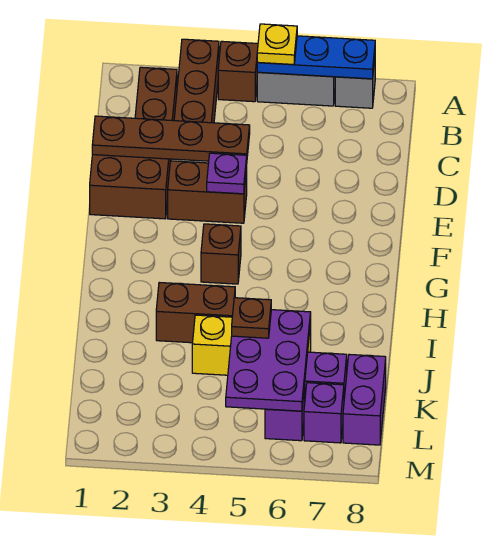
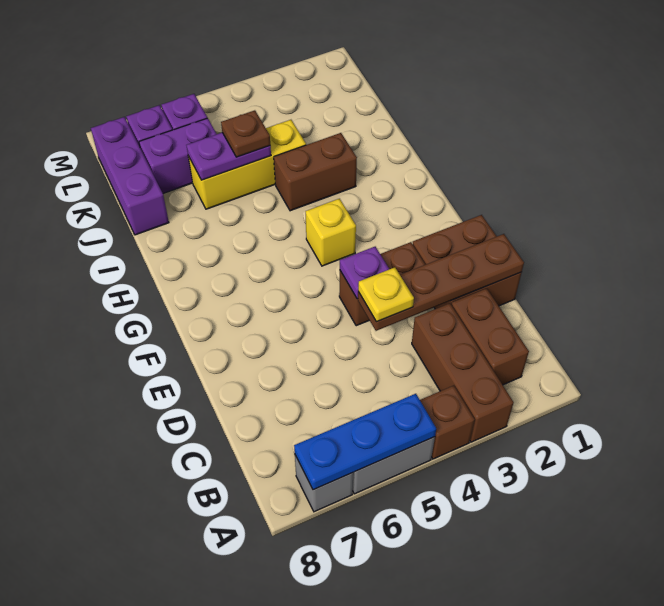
yellow plate A5 level 3 -> yellow plate D4 level 3
brown brick G4 level 1 -> yellow brick G4 level 1
purple plate J5:L6 level 2 -> purple plate J5:J6 level 2
purple brick K8:L8 level 1 -> purple brick J8:L8 level 1

